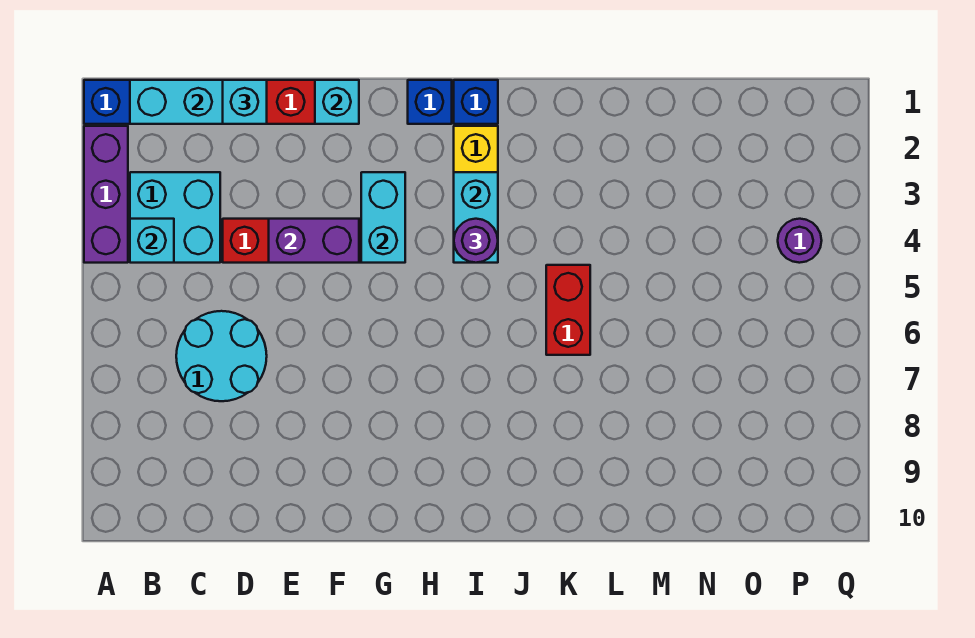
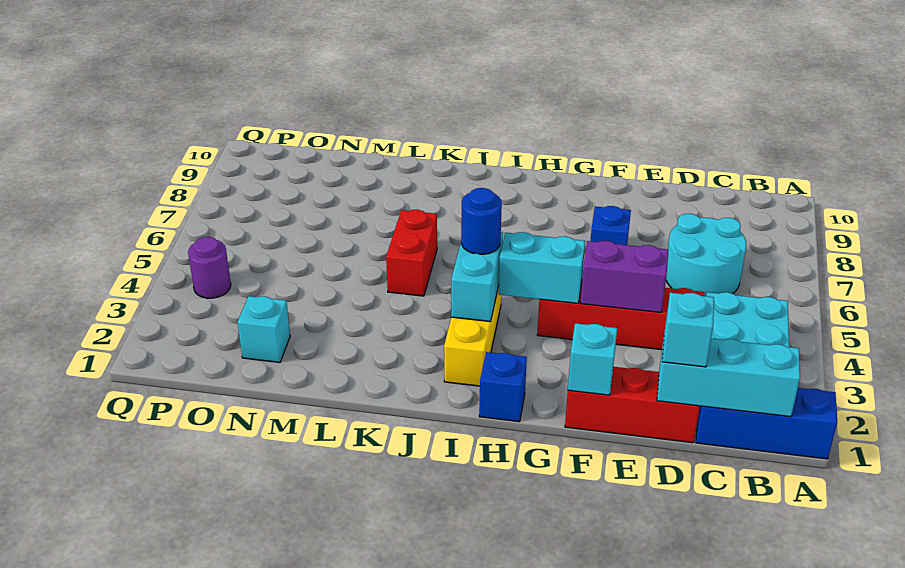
purple brick A2:A4 level 1 -> none
cyan brick B4 level 2 -> cyan brick N2 level 1
cyan brick G3:G4 level 2 -> cyan brick G4:H4 level 2
blue brick I1 level 1 -> blue brick F7 level 1
purple round brick I4 level 3 -> blue round brick I4 level 3

